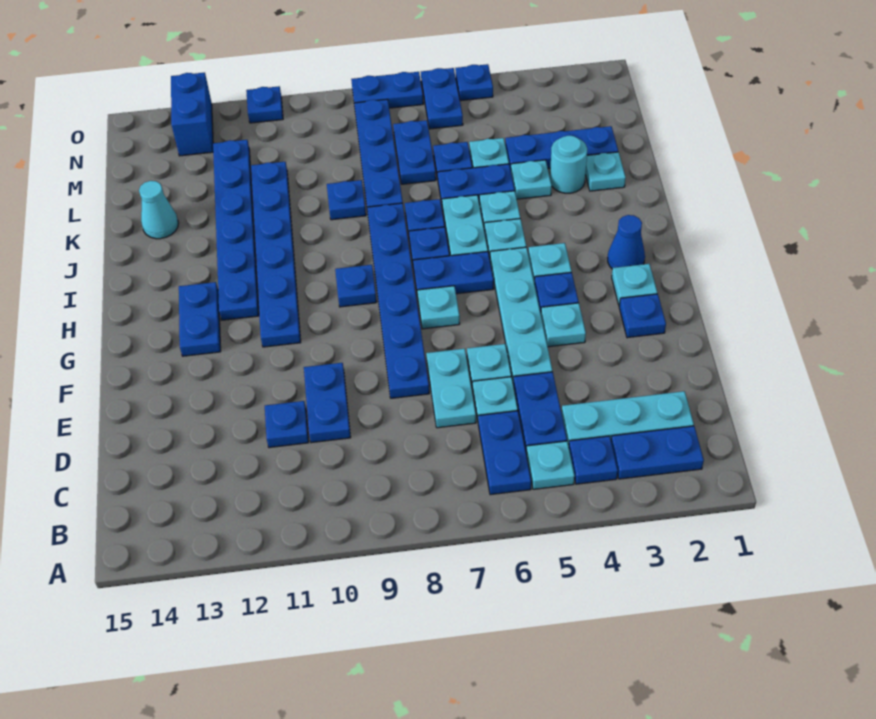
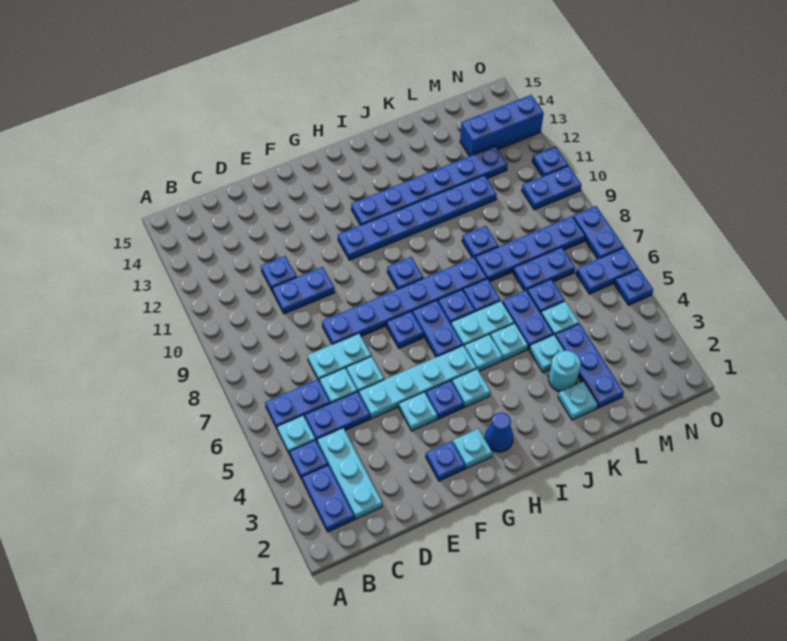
cyan plate G7 level 1 -> blue plate G7 level 1
blue plate G13:H13 level 1 -> blue plate N10:O10 level 1
cyan cone K14 level 1 -> none
blue brick N13:O13 level 1 -> blue brick M13:O13 level 1

